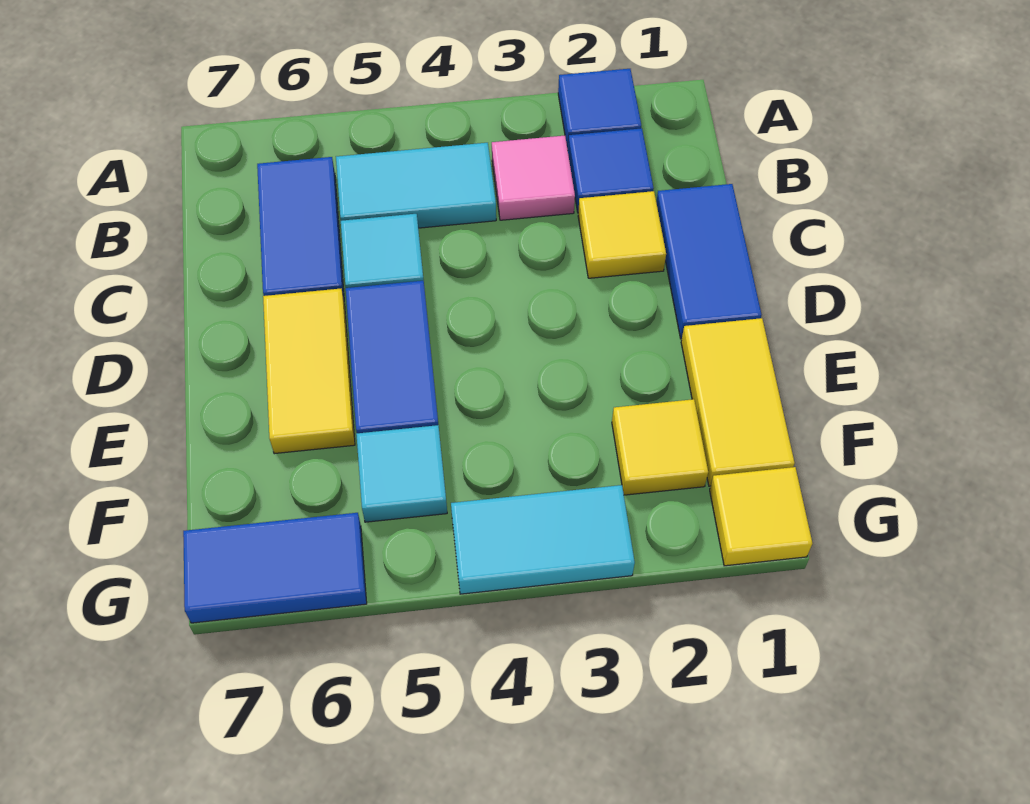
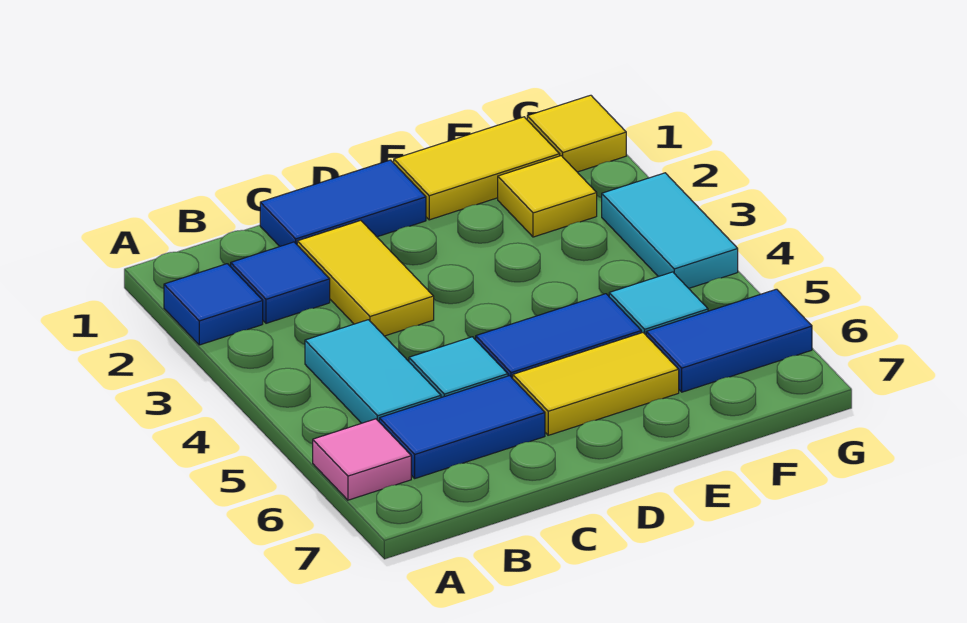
pink tile B3 level 1 -> pink tile A6 level 1
yellow tile C2 level 1 -> yellow tile C2:C3 level 1
blue tile G6:G7 level 1 -> blue tile F6:G6 level 1

